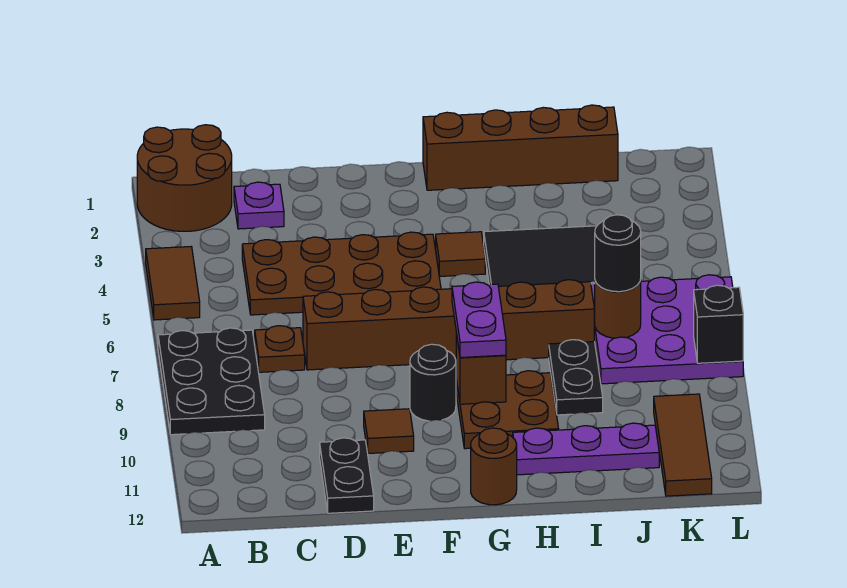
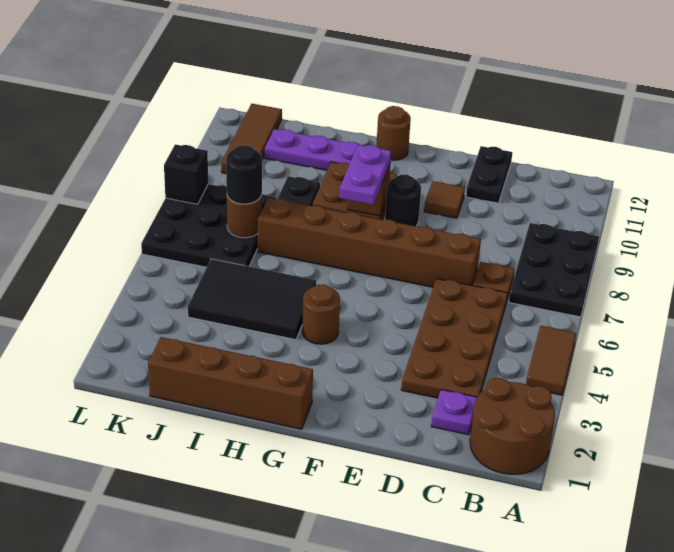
brown plate C4:F5 level 1 -> brown plate C3:D6 level 1
brown tile G4 level 1 -> brown round brick G4 level 1
purple plate J6:L8 level 1 -> black plate J6:L8 level 1

